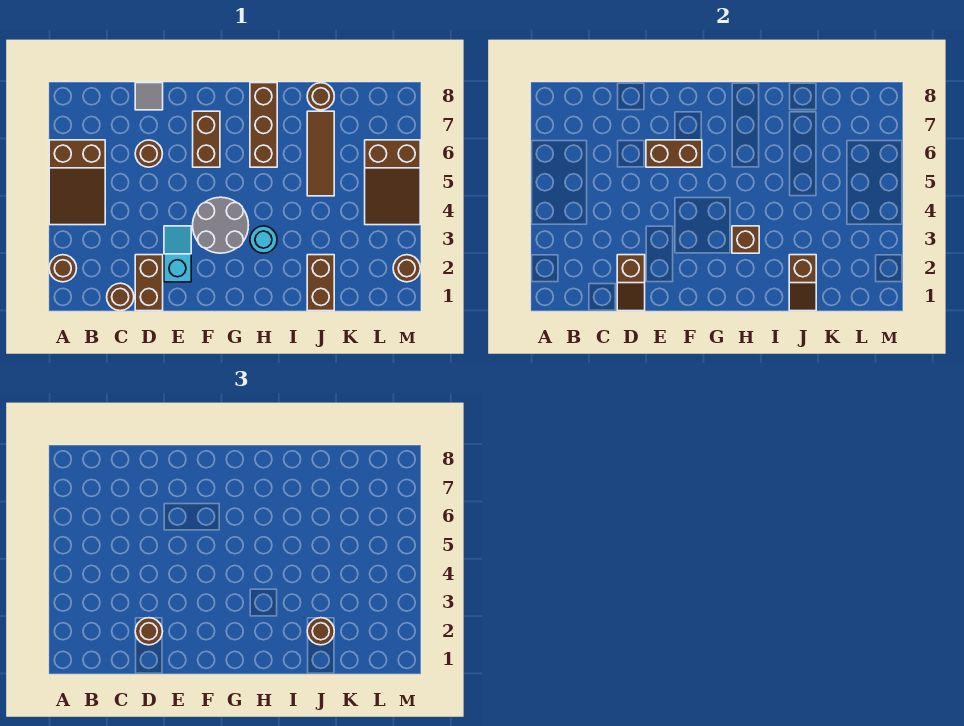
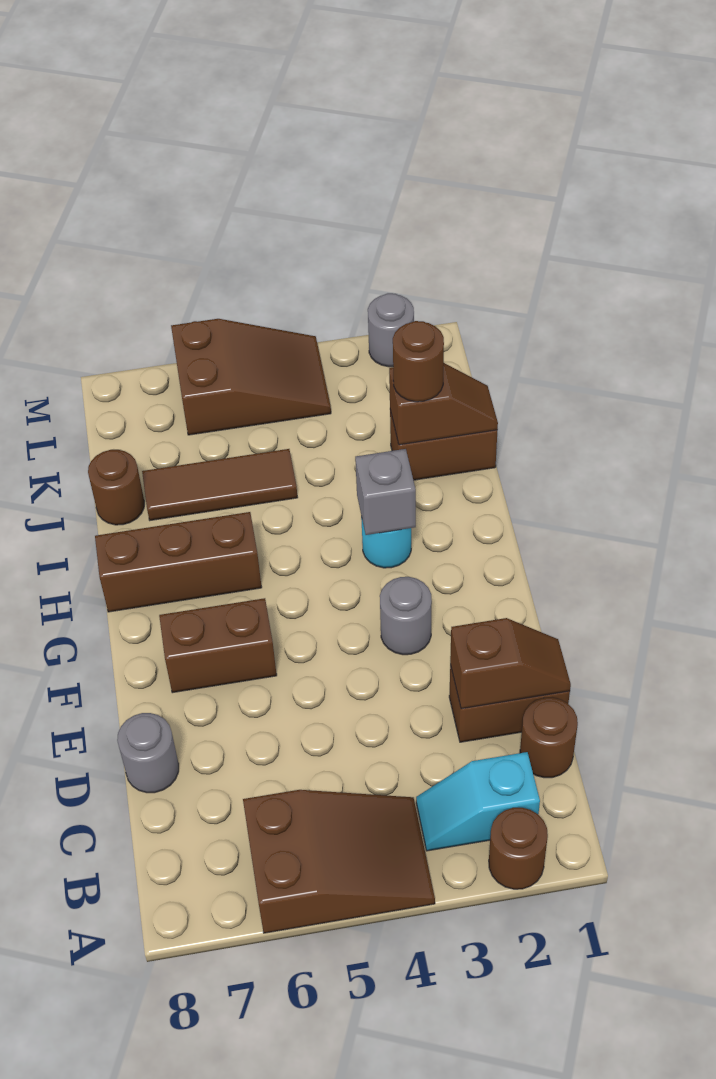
brown round brick D2 level 3 -> none
brown round brick D6 level 1 -> none
grey tile D8 level 1 -> grey round brick D8 level 1
cyan slope E2:E3 level 1 top 2 -> cyan slope B2:B3 level 1 top 2
brown brick E6:F6 level 2 -> none
grey round brick F3:G4 level 1 -> grey round brick F3 level 1
brown brick H3 level 2 -> grey brick H3 level 2
brown round brick M2 level 1 -> grey round brick M2 level 1

